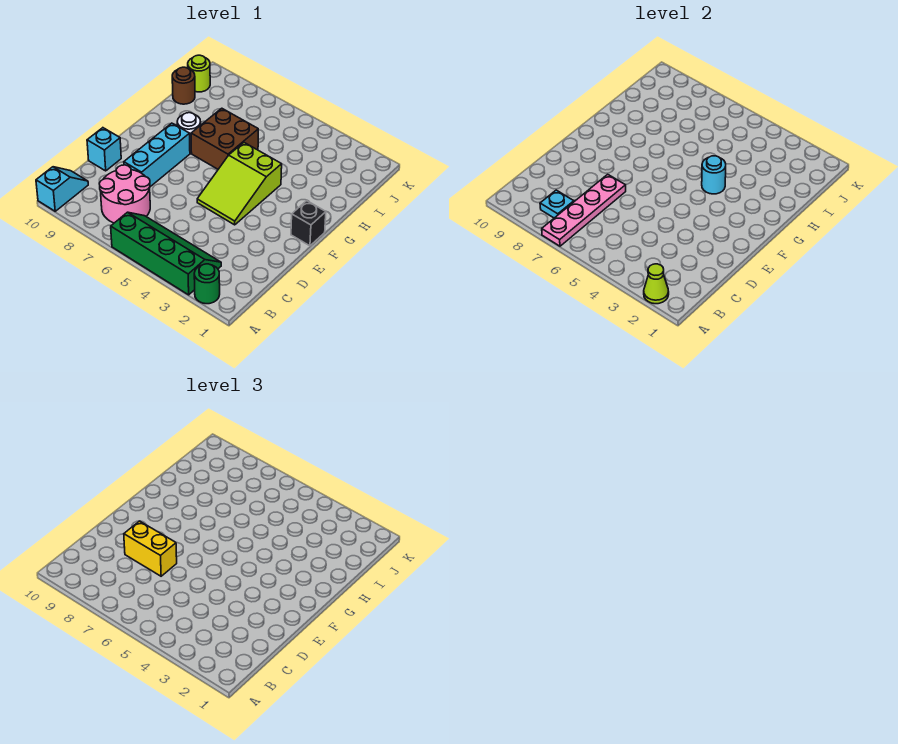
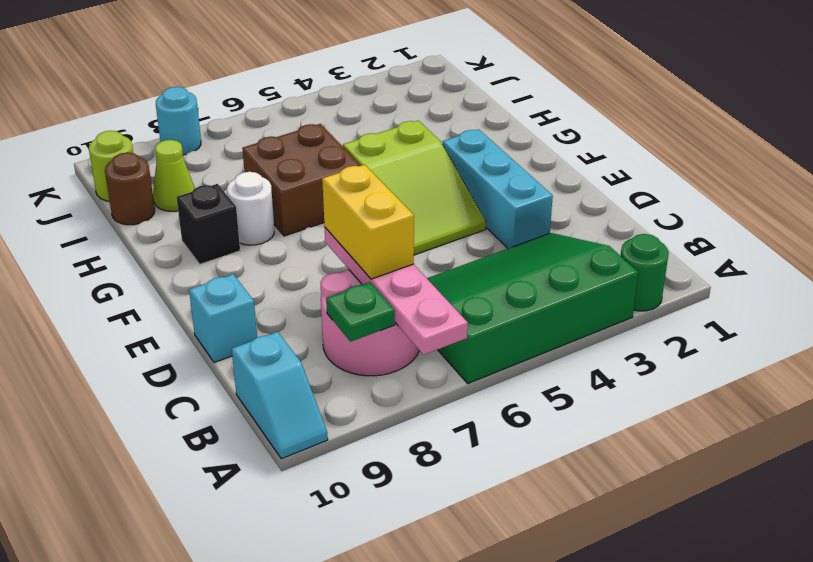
lime cone A2 level 2 -> lime cone I9 level 1
green slope A3:B6 level 1 top A -> green slope A3:C6 level 1 top A
cyan slope A10:B10 level 1 top A -> cyan slope A10:B10 level 1 top B
cyan plate B8 level 2 -> green plate B8 level 2
yellow brick D7:D8 level 3 -> yellow brick C7:D7 level 3
cyan brick D8:F8 level 1 -> cyan brick D3:F3 level 1
black brick F1 level 1 -> black brick G9 level 1
cyan round brick G4 level 2 -> cyan round brick K8 level 1

